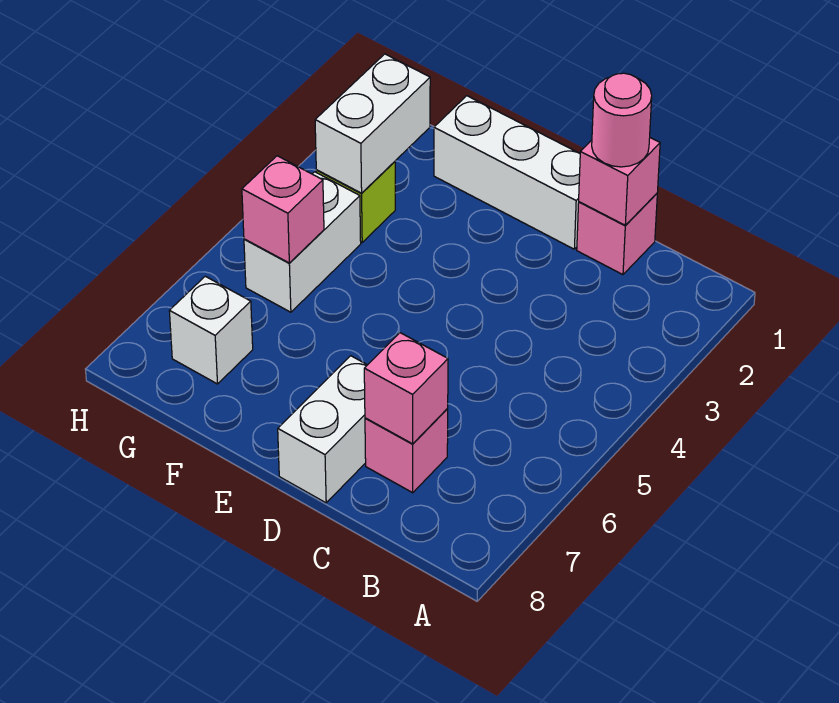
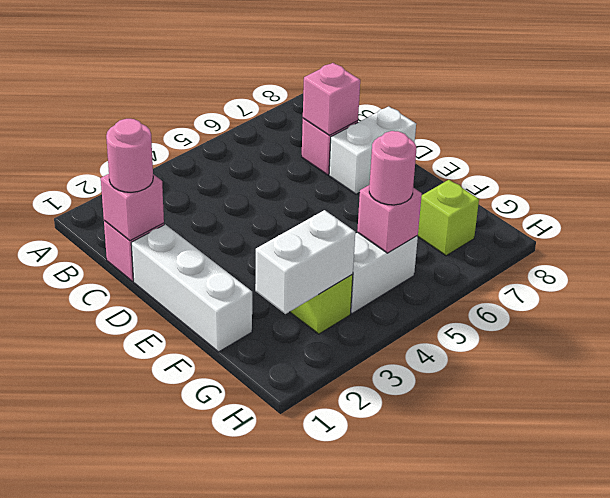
none -> pink round brick G5 level 3
white brick G7 level 1 -> lime brick G7 level 1

